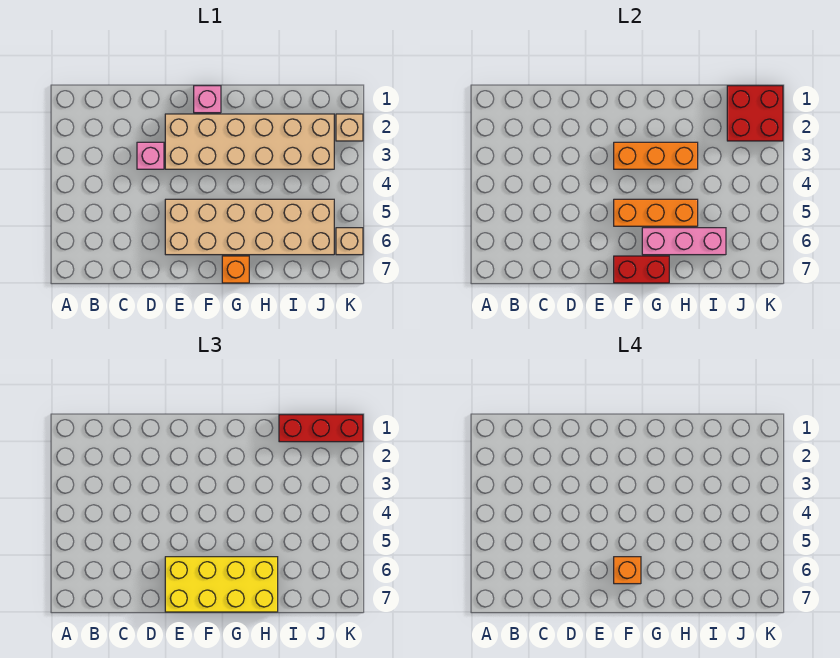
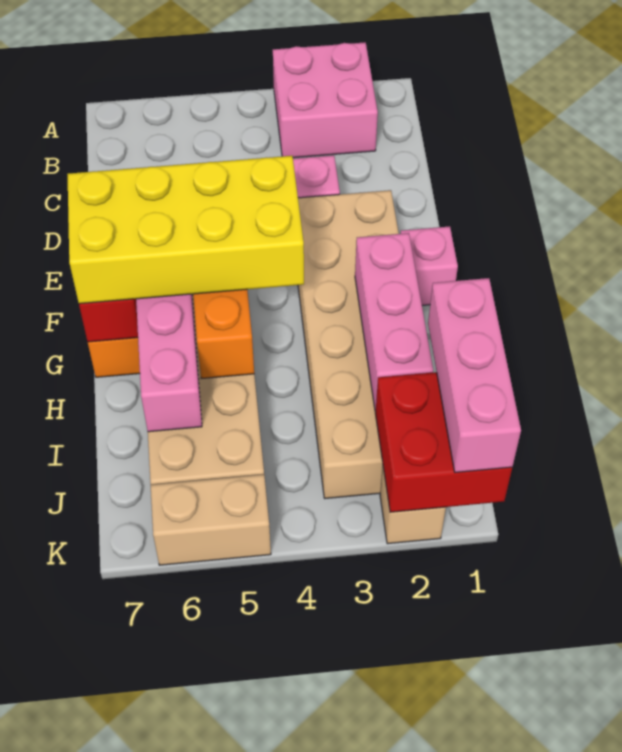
none -> pink brick A2:B3 level 1
yellow brick E6:H7 level 3 -> yellow brick F4:G7 level 3
orange brick F3:H3 level 2 -> none
orange brick F6 level 4 -> none
none -> pink brick G2:I2 level 2
red brick I1:K1 level 3 -> pink brick I1:K1 level 3
tan brick K6 level 1 -> tan brick K5:K6 level 1

